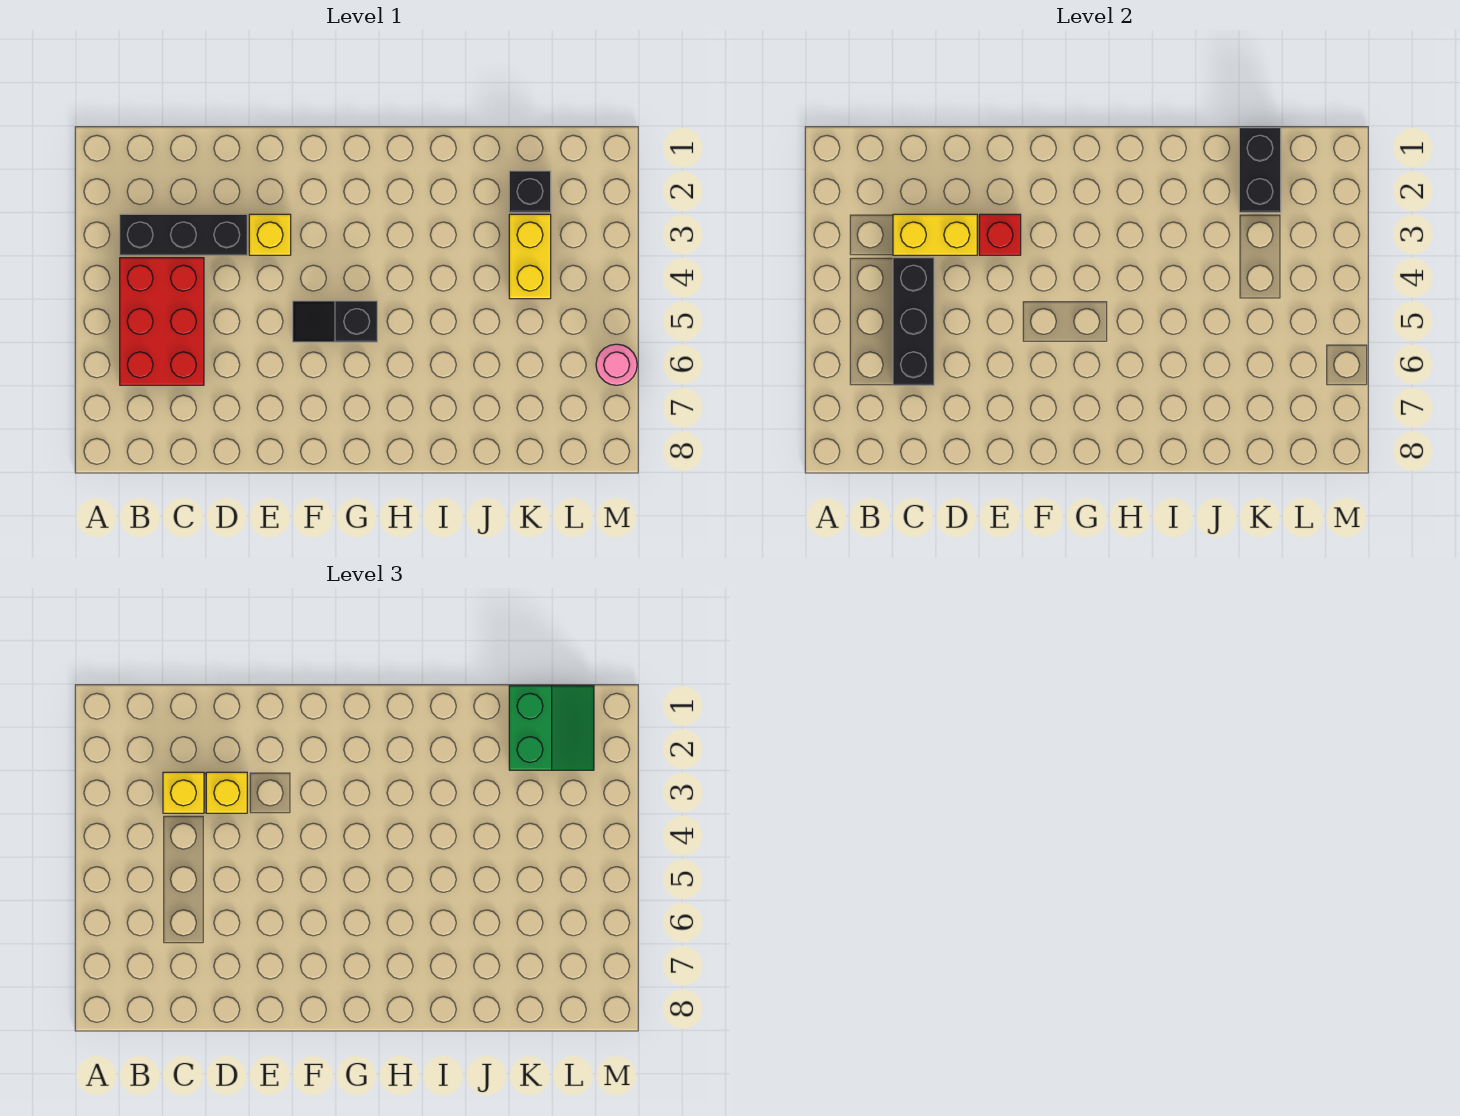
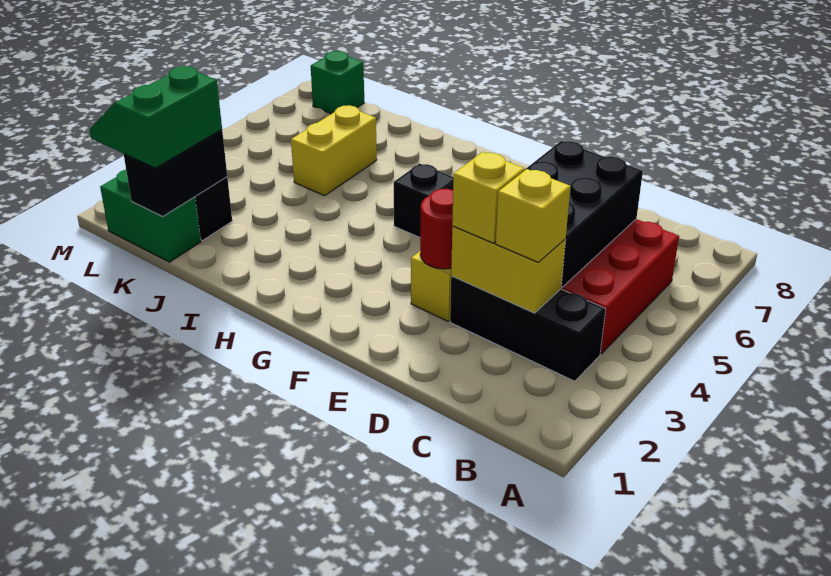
black brick C4:C6 level 2 -> black brick C4:D6 level 2
red brick E3 level 2 -> red round brick E3 level 2
none -> green brick K1:L1 level 1
yellow brick K3:K4 level 1 -> yellow brick J5:J6 level 1
none -> green brick L8 level 1
pink round brick M6 level 1 -> none

